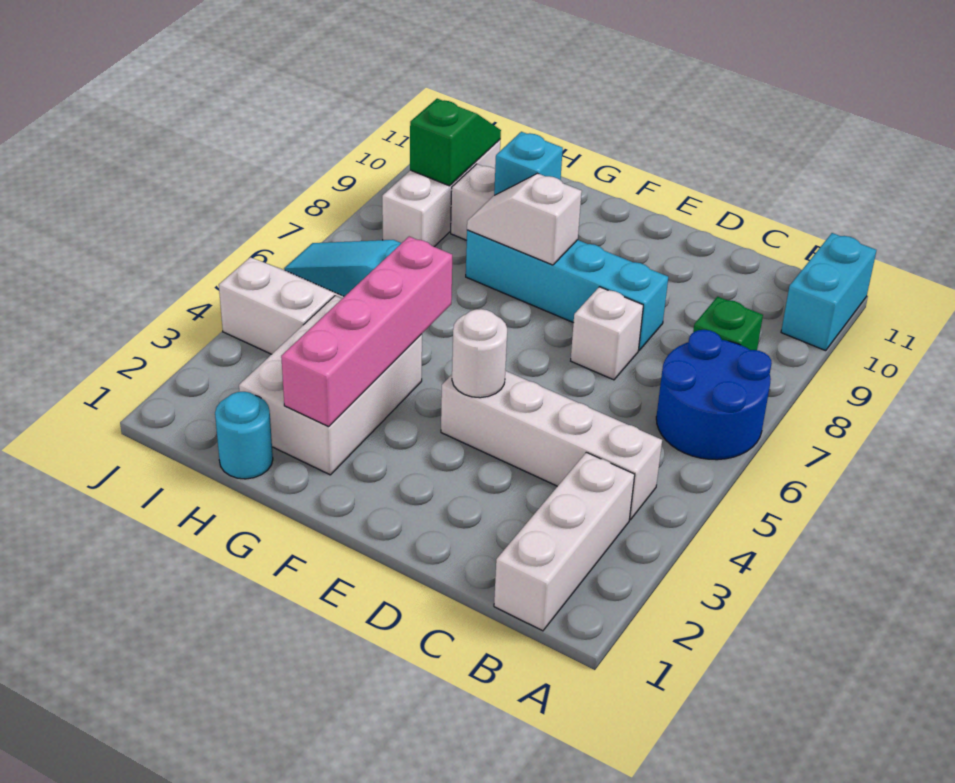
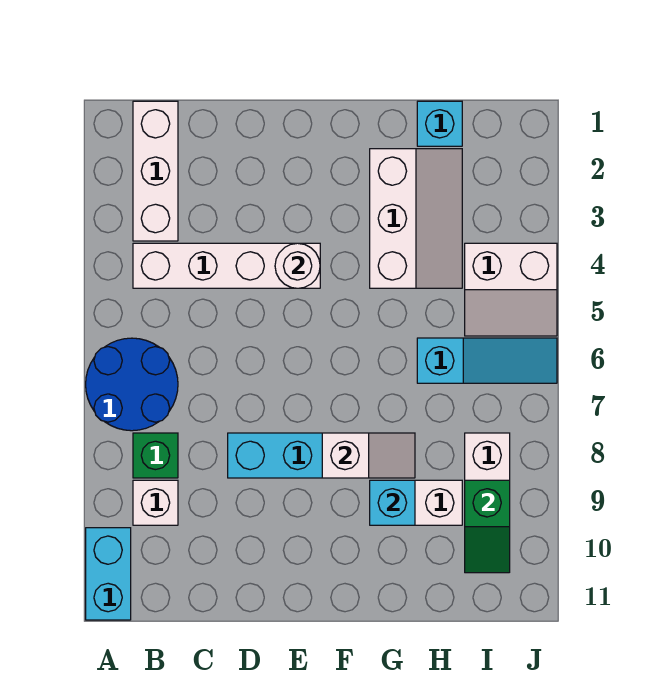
white brick D7 level 1 -> white brick B9 level 1
white brick G2:H4 level 1 -> white slope G2:H4 level 1 top G
pink brick G2:G5 level 2 -> none
cyan round brick H1 level 1 -> cyan brick H1 level 1

